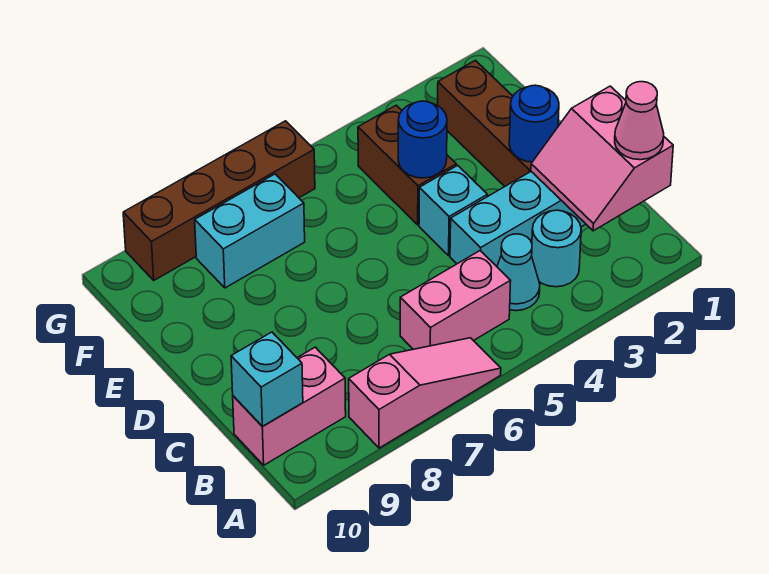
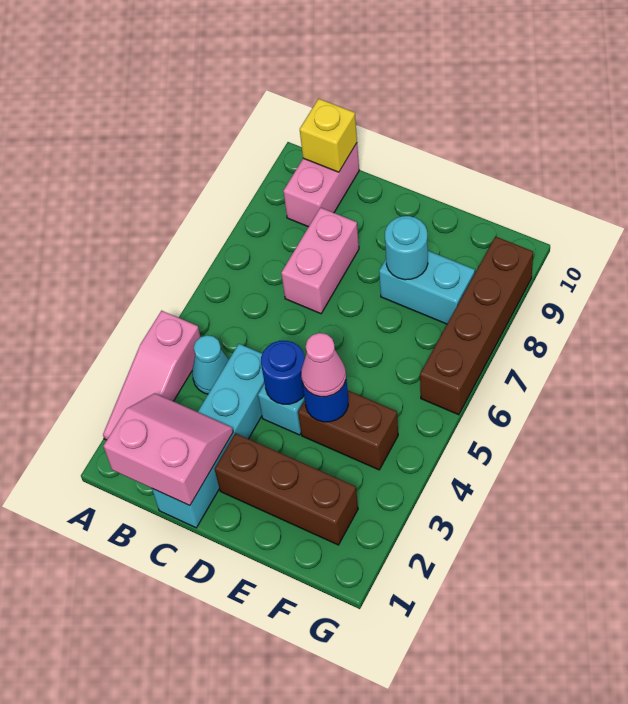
pink slope A6:A8 level 1 top 8 -> pink slope A2:A4 level 1 top 4
pink cone B1 level 3 -> pink cone E4 level 3
cyan round brick B3 level 1 -> cyan round brick E8 level 2
pink brick B5:B6 level 1 -> pink brick C7:C8 level 1
cyan brick B10 level 2 -> yellow brick B10 level 2
blue round brick D2 level 2 -> blue round brick D4 level 2
cyan brick F7:F8 level 1 -> cyan brick E8:F8 level 1

